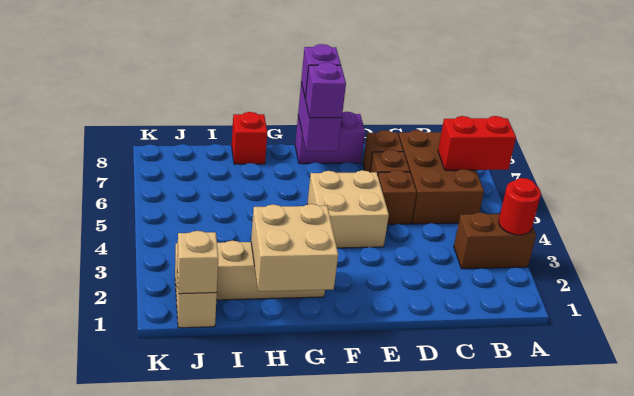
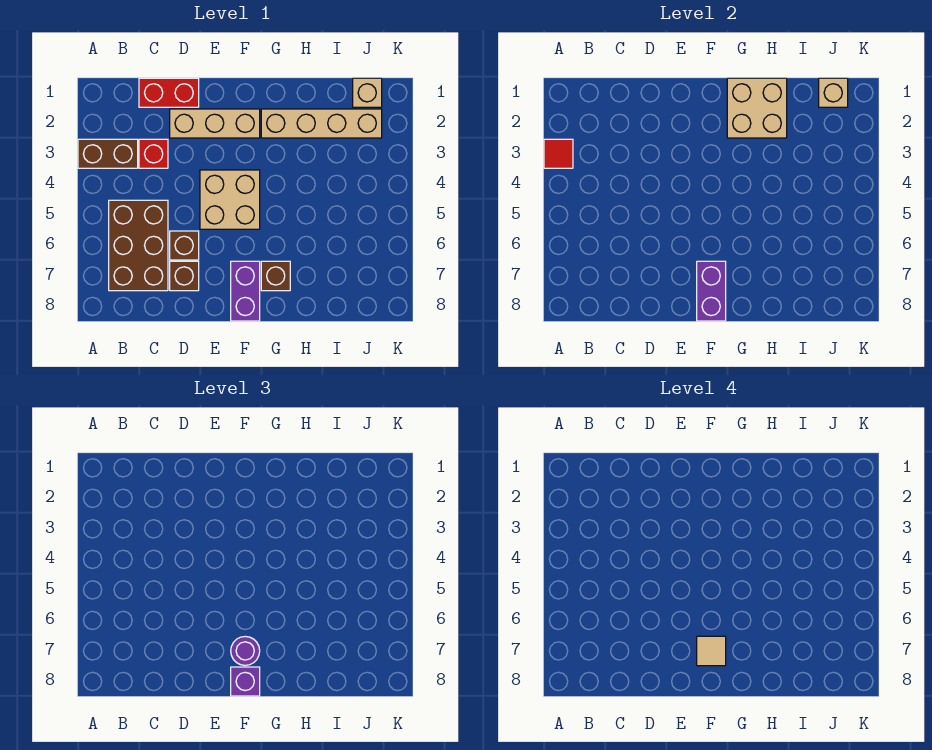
red round brick A3 level 2 -> red tile A3 level 2
red brick A6:B6 level 2 -> red brick C1:D1 level 1
none -> tan brick D2:F2 level 1
brown brick D5 level 1 -> brown brick G7 level 1
purple brick E8:F8 level 1 -> purple brick F7:F8 level 1
purple brick F7 level 3 -> purple round brick F7 level 3
none -> tan tile F7 level 4
red brick H8 level 1 -> red brick C3 level 1

